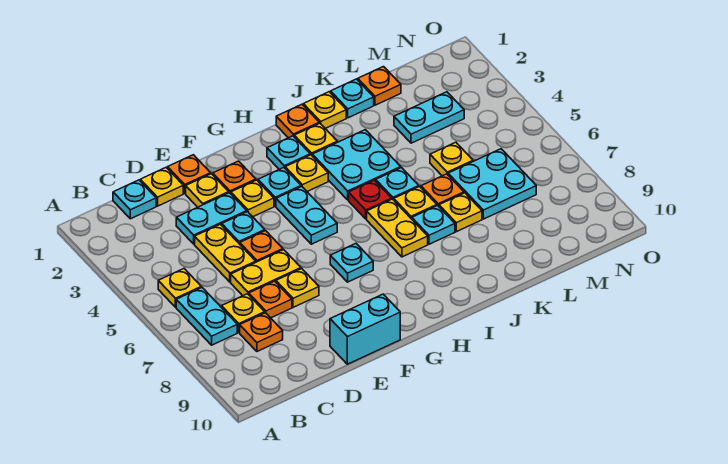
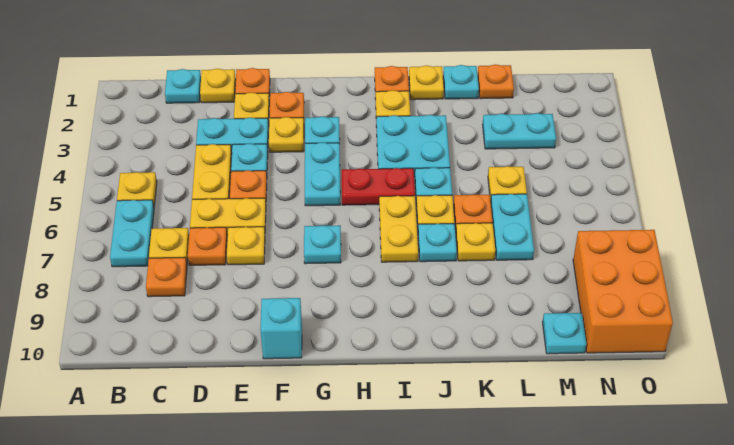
cyan brick E10:F10 level 1 -> cyan brick F10 level 1
cyan plate H2 level 1 -> cyan plate M10 level 1
yellow plate H3 level 1 -> none
red plate I5 level 1 -> red plate H5:I5 level 1
cyan plate L6:M7 level 1 -> cyan plate L6:L7 level 1
none -> orange brick N8:O10 level 1

